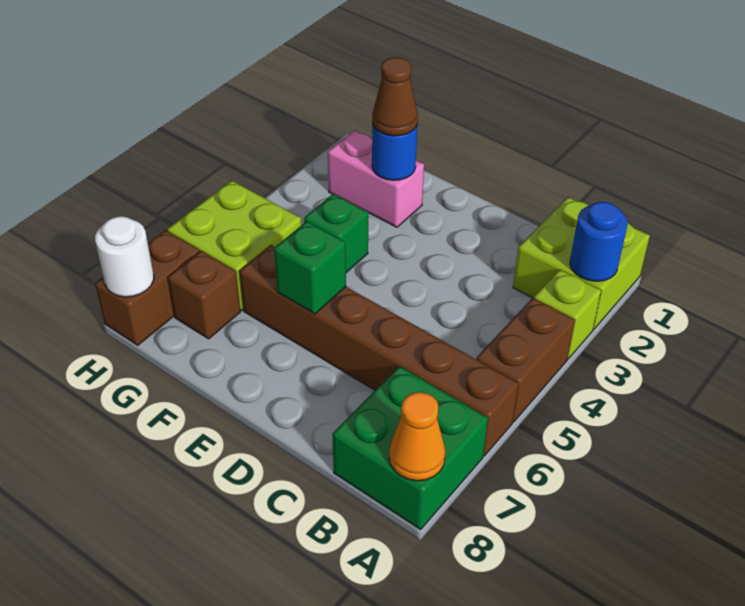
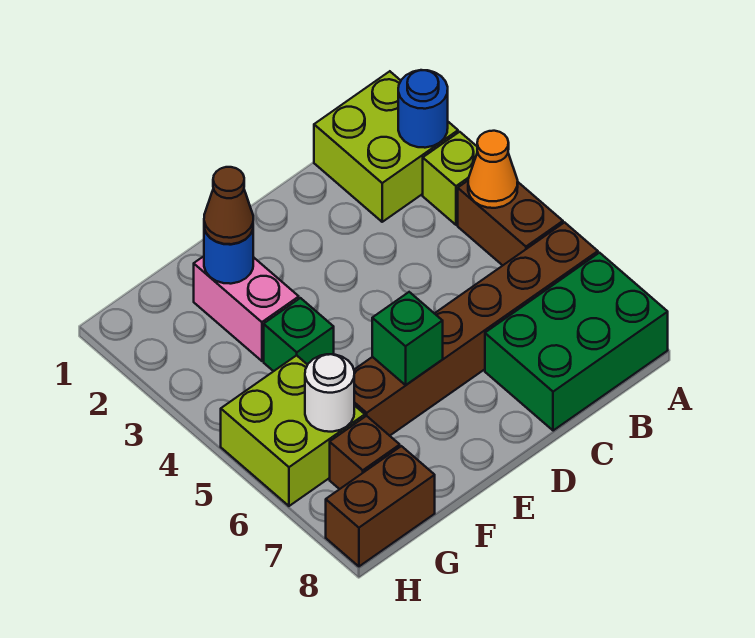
green brick A7:B8 level 1 -> green brick A7:C8 level 1
orange cone A8 level 2 -> orange cone A4 level 2
pink brick F2:G2 level 1 -> pink brick F2:F3 level 1
brown brick H7:H8 level 1 -> brown brick G8:H8 level 1
white round brick H8 level 2 -> white round brick G6 level 2

